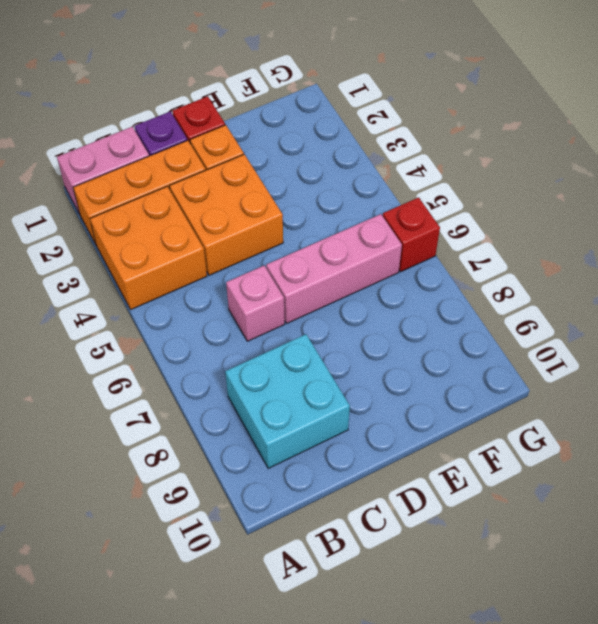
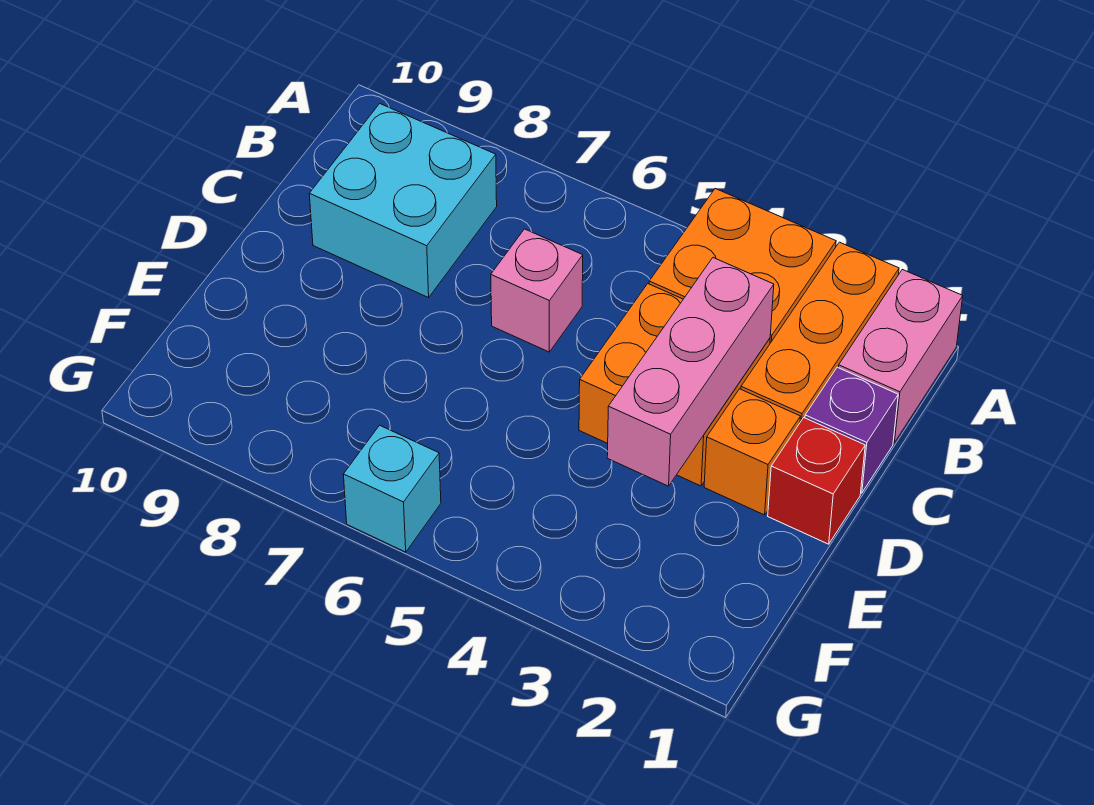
pink brick D6:F6 level 1 -> pink brick C3:E3 level 2
red brick G6 level 1 -> cyan brick G6 level 1

